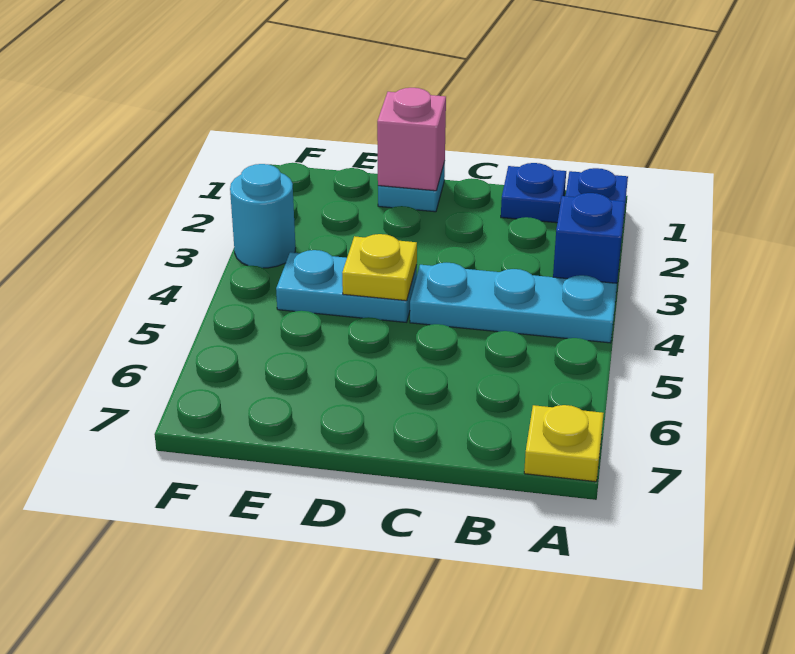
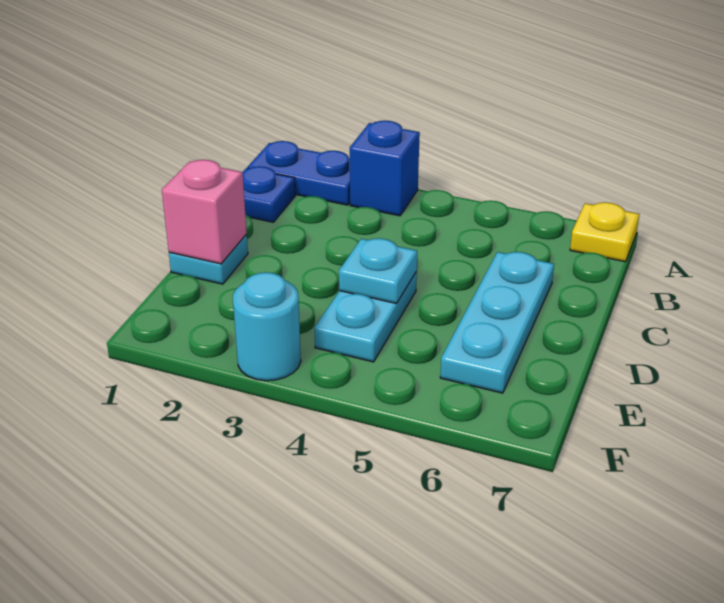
cyan plate A4:C4 level 1 -> cyan plate C6:E6 level 1
yellow plate D4 level 2 -> cyan plate D4 level 2

